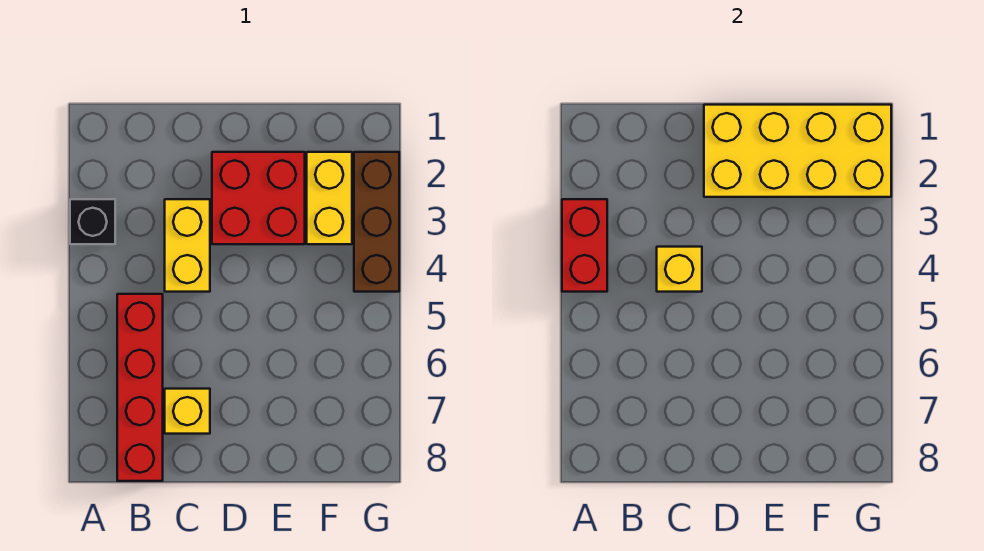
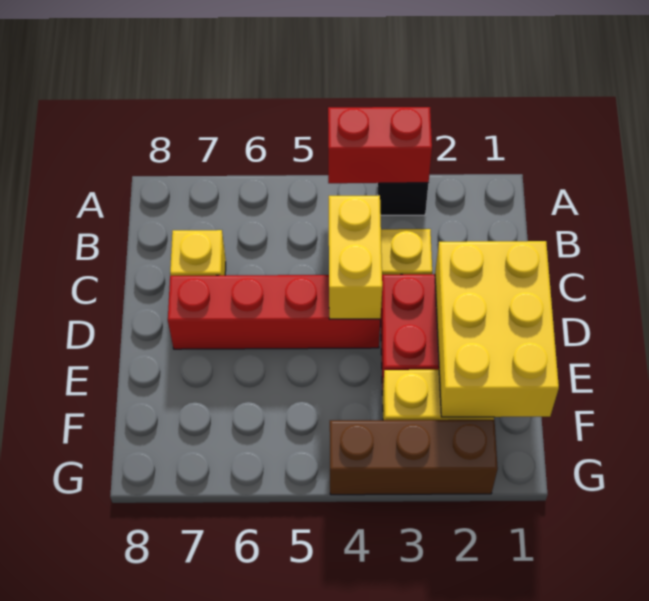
red brick B5:B8 level 1 -> red brick D4:D7 level 1
yellow brick C4 level 2 -> yellow brick C4:D4 level 2
yellow brick D1:G2 level 2 -> yellow brick D1:F2 level 2

